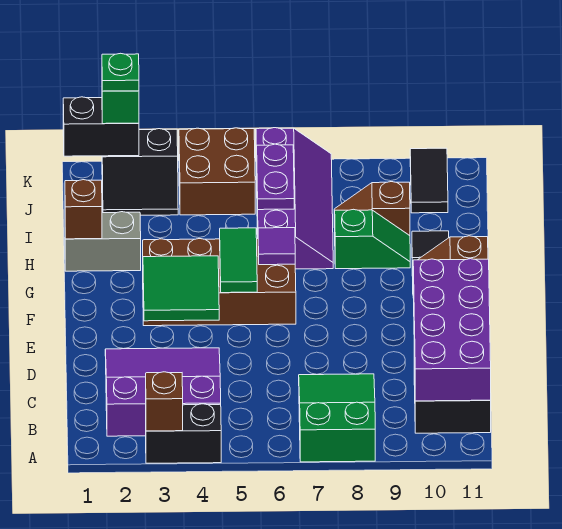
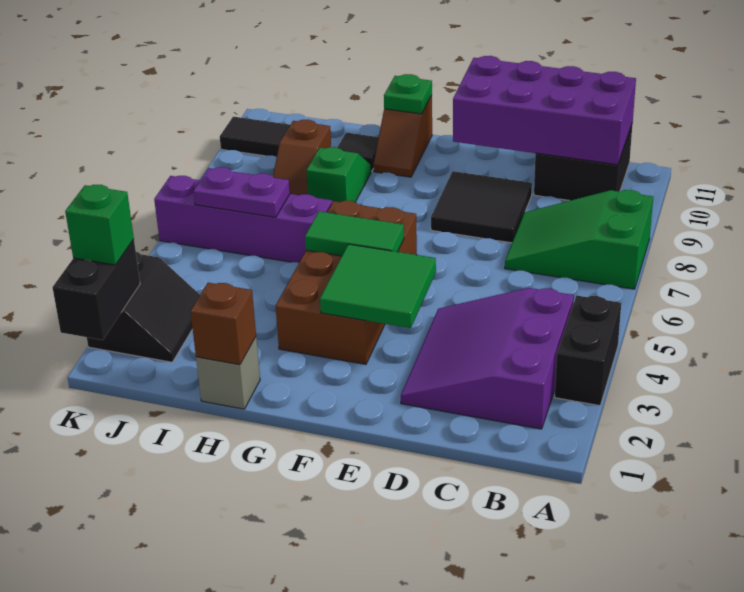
brown brick A3 level 2 -> none
none -> black tile D8:E9 level 1
purple tile G6 level 2 -> none
grey brick H1:H2 level 1 -> grey brick H1 level 1
brown brick J4:K5 level 1 -> none
green plate K2 level 4 -> green plate G11 level 2

